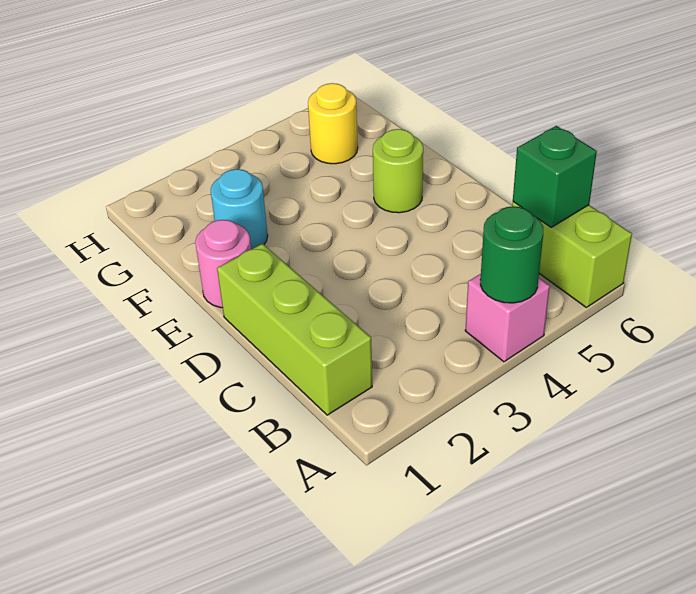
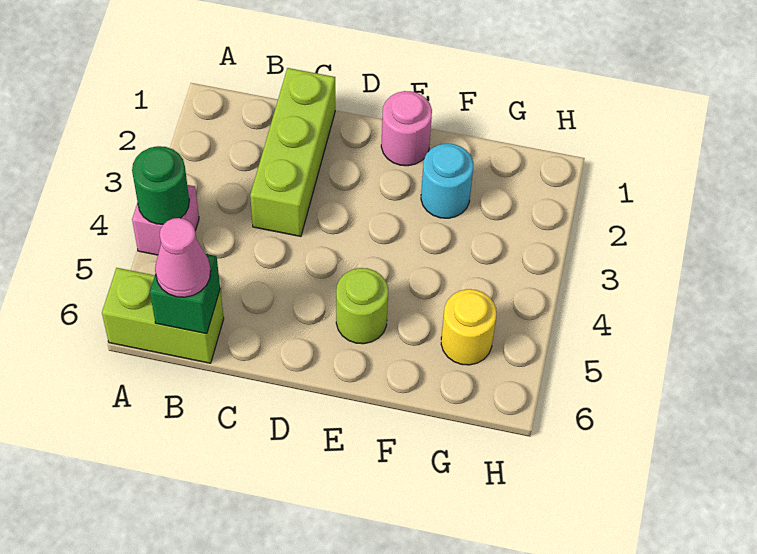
lime brick B1:D1 level 1 -> lime brick C1:C3 level 1
none -> pink cone B6 level 3

